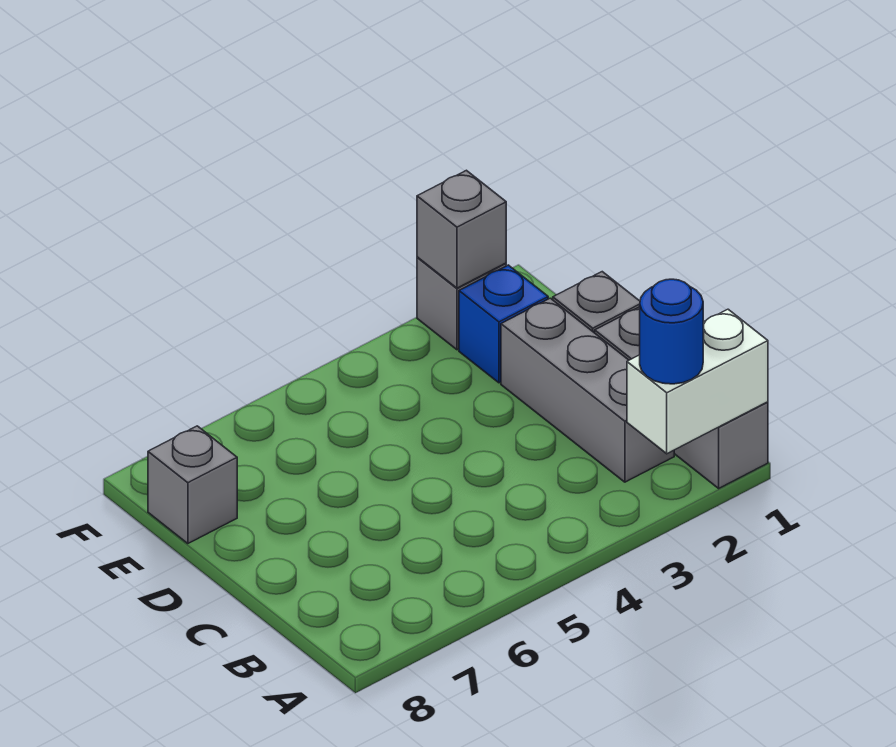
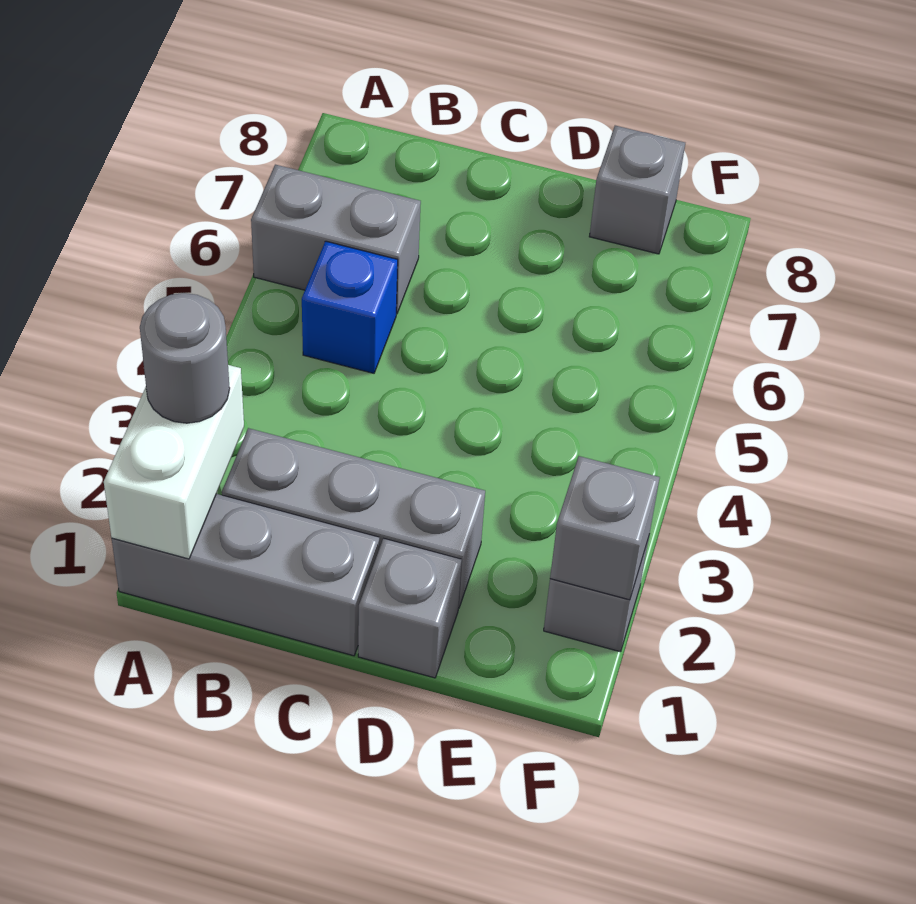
blue round brick A2 level 3 -> grey round brick A2 level 3
none -> grey brick A6:B6 level 1
blue brick E2 level 1 -> blue brick B5 level 1

